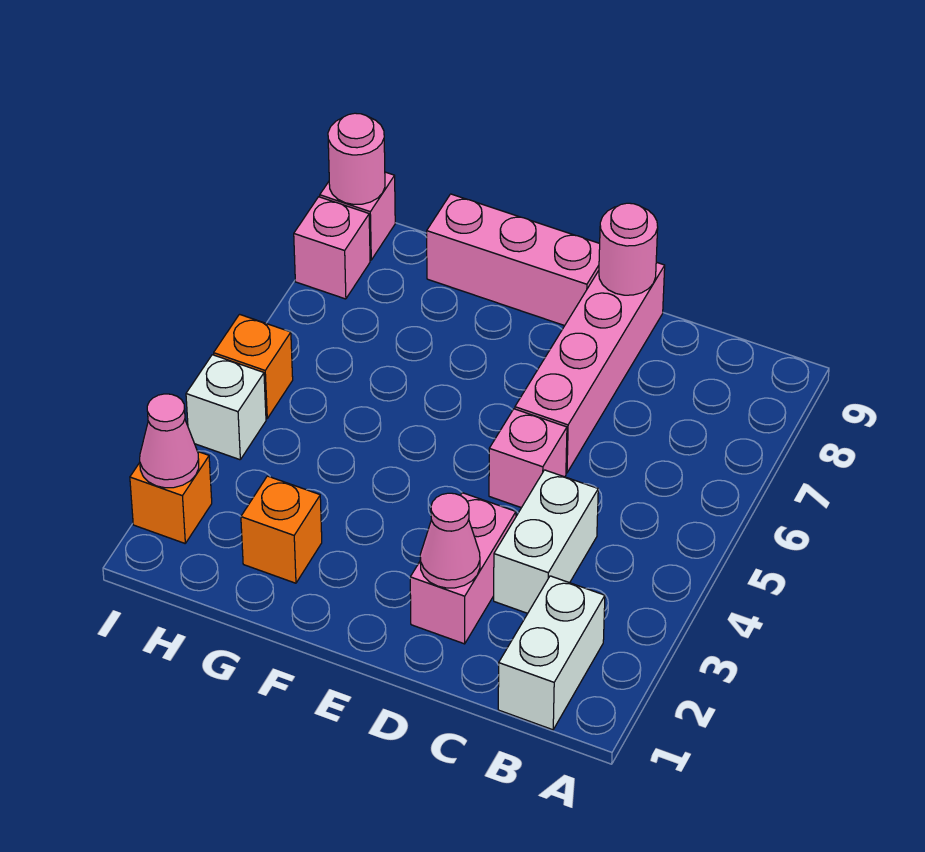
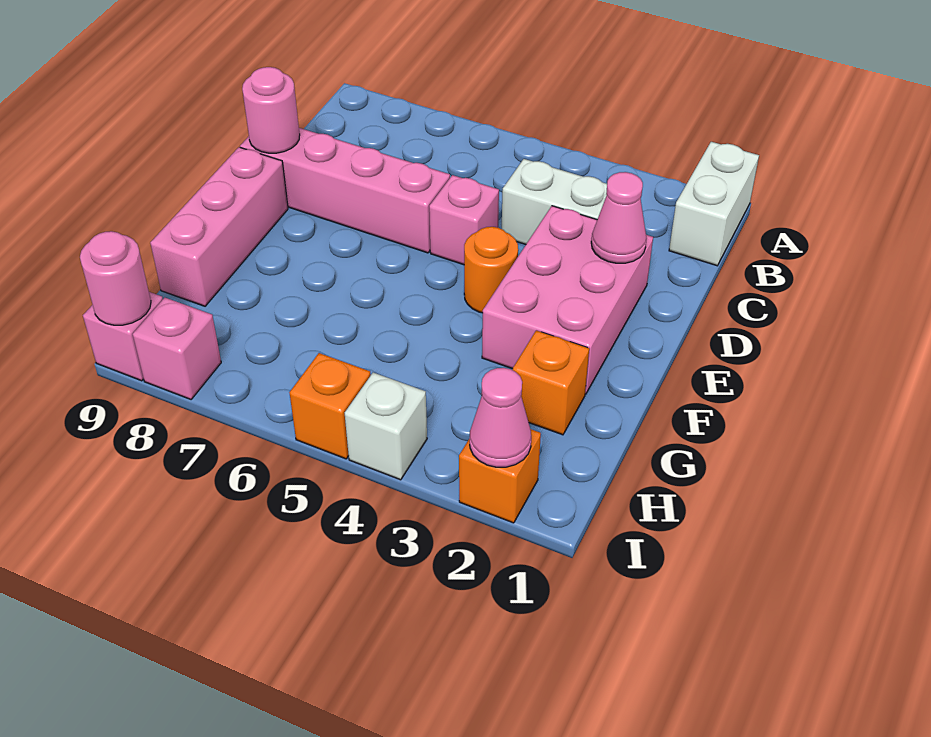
white brick B1:B2 level 1 -> white brick A1:B1 level 1
pink brick D2:D3 level 1 -> pink brick D2:F3 level 1
none -> orange round brick E4 level 1

